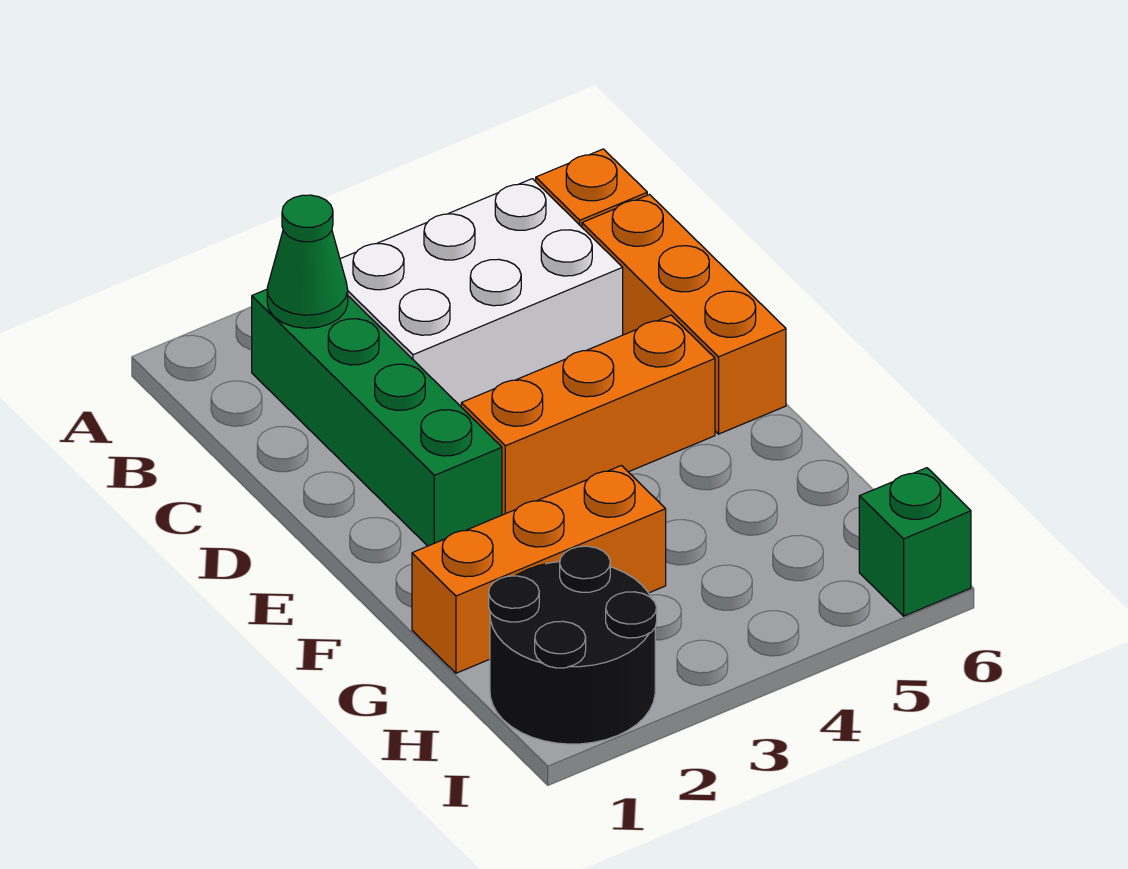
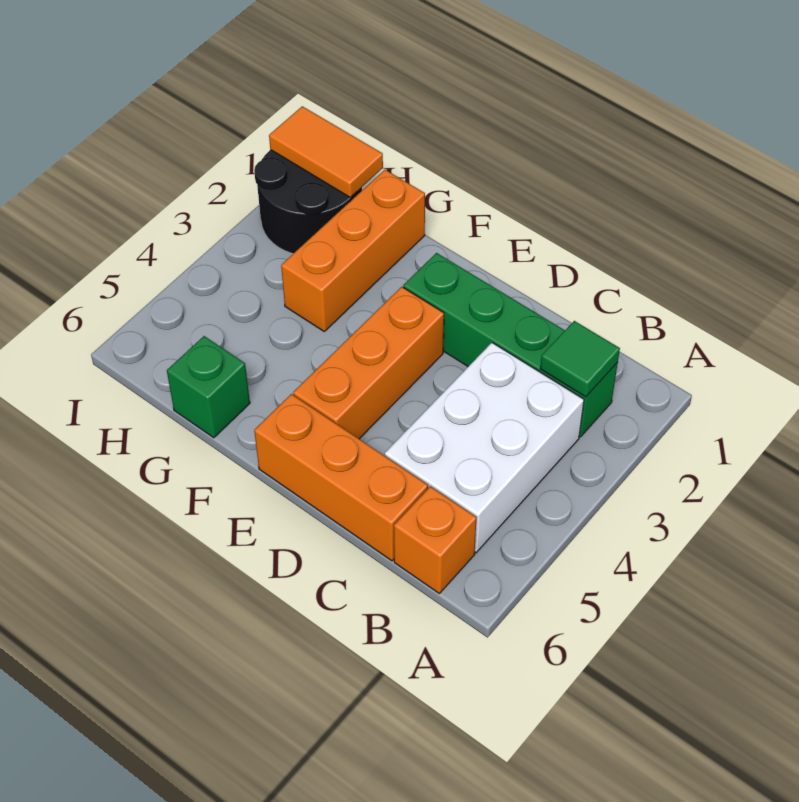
green cone B2 level 2 -> green tile B2 level 2
none -> orange tile H1:I1 level 2
green brick I6 level 1 -> green brick G6 level 1

